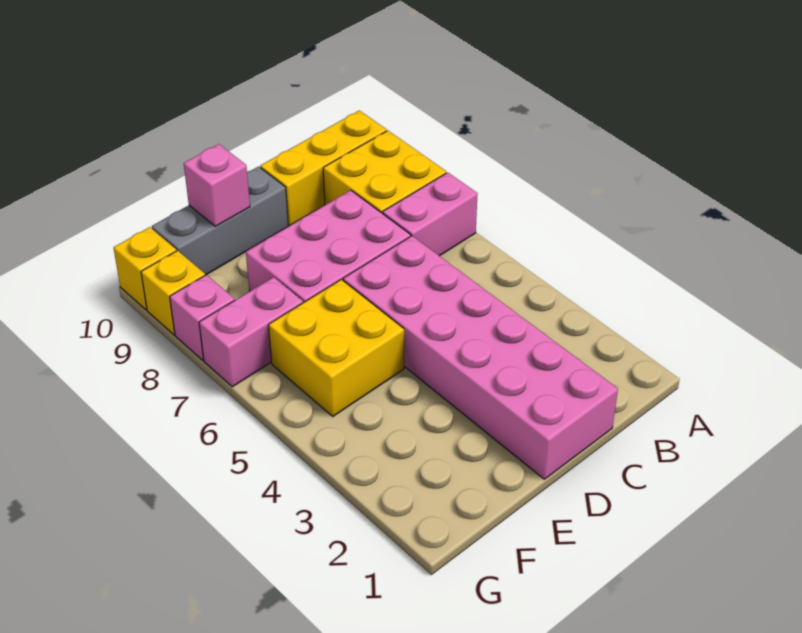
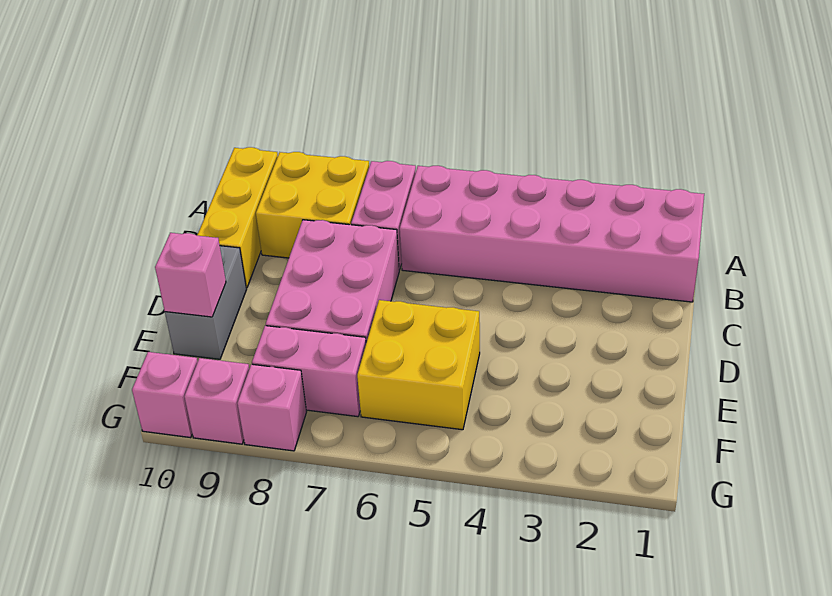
pink brick C1:D6 level 1 -> pink brick A1:B6 level 1
grey brick D10:F10 level 1 -> grey brick D10:E10 level 1
pink brick F7:G7 level 1 -> pink brick F7:F8 level 1
yellow brick G9 level 1 -> pink brick G9 level 1
yellow brick G10 level 1 -> pink brick G10 level 1

